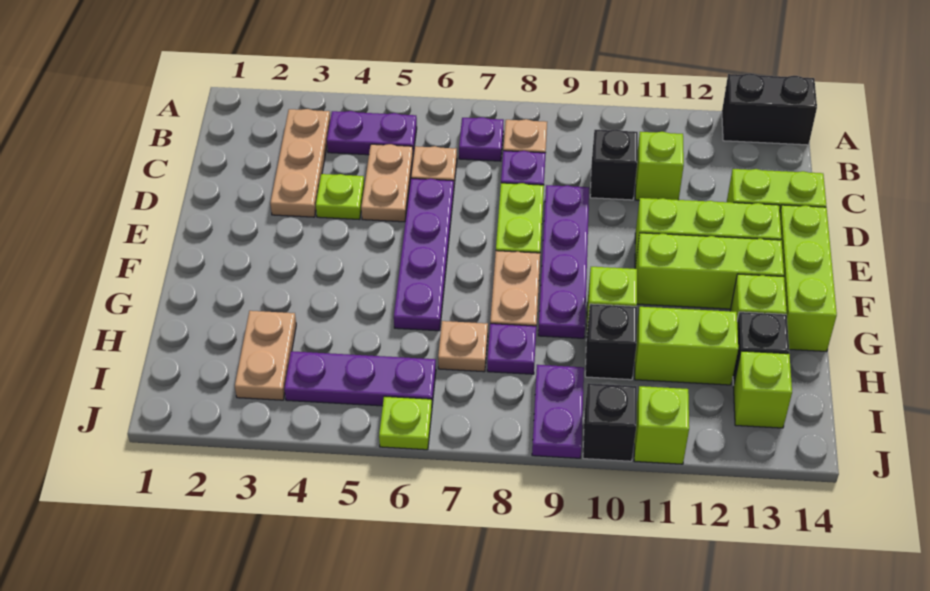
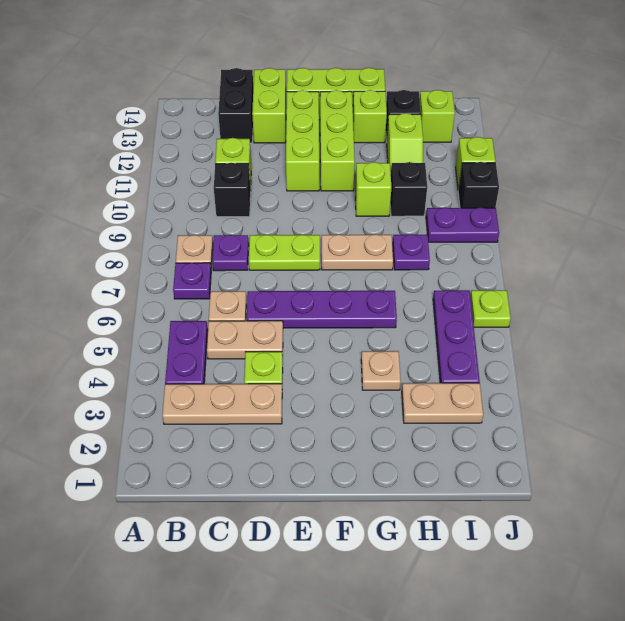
black brick A13:A14 level 1 -> black brick C13:C14 level 1
purple plate D9:G9 level 1 -> none
tan plate H7 level 1 -> tan plate G4 level 1
lime brick H11:H12 level 1 -> lime slope H11:H12 level 1 top 12

